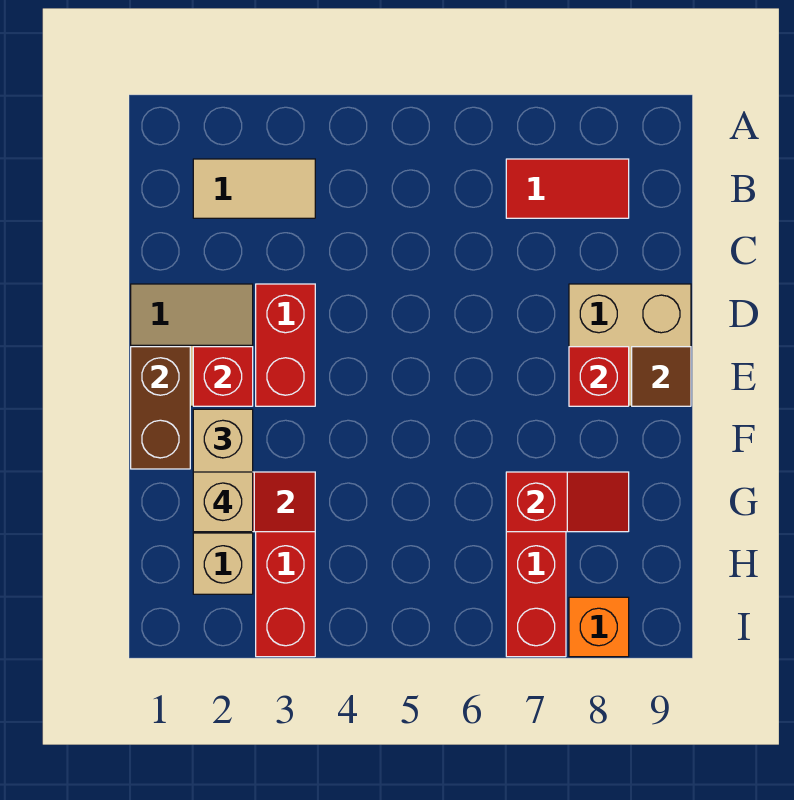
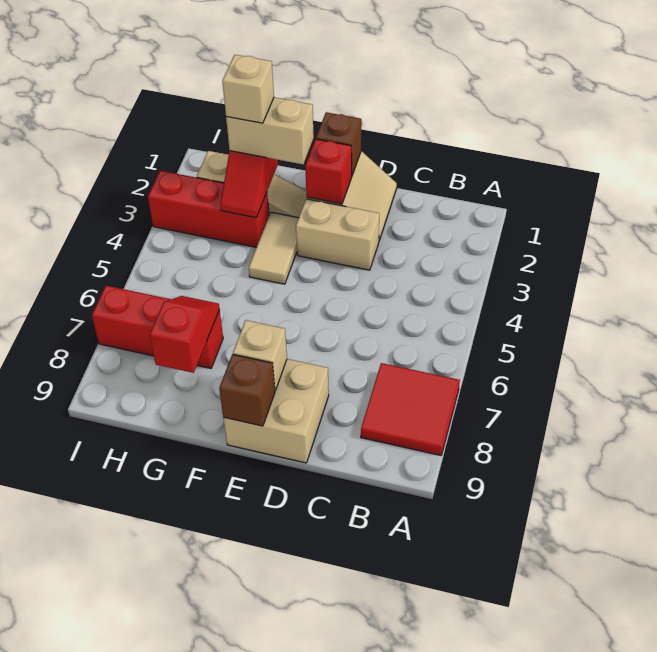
tan tile B2:B3 level 1 -> tan tile F3:F4 level 1
red tile B7:B8 level 1 -> red tile A7:B8 level 1
red brick D3:E3 level 1 -> tan brick D3:E3 level 1
brown brick E1:F1 level 2 -> brown brick E1 level 2
red brick E8 level 2 -> tan brick E8 level 2
brown tile E9 level 2 -> brown brick E9 level 2
red slope G7:G8 level 2 top 7 -> red slope G7:G8 level 2 top 8
orange brick I8 level 1 -> none

